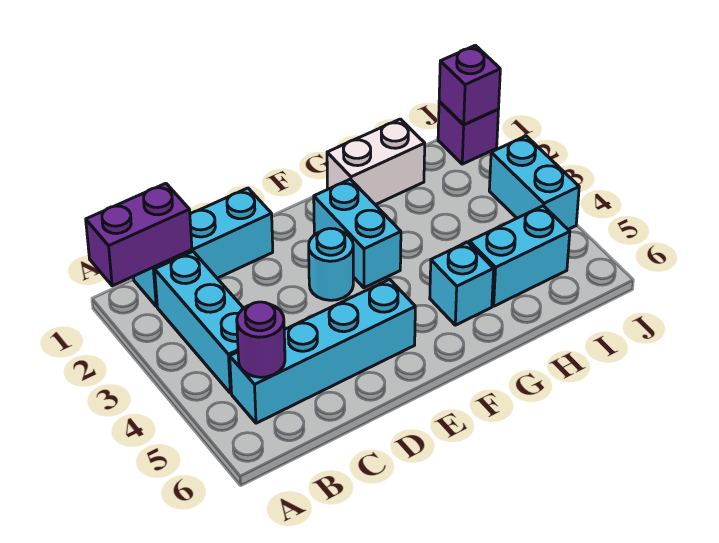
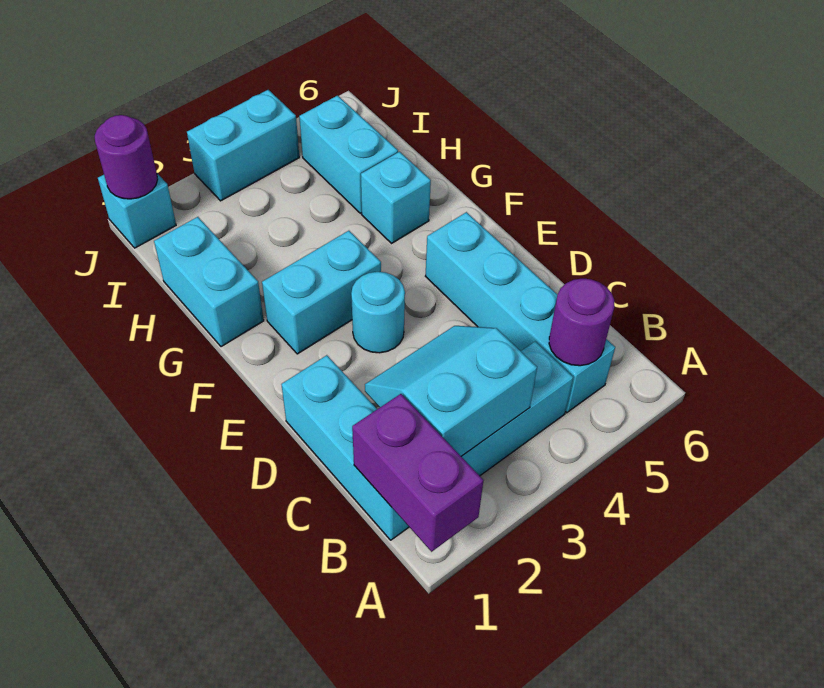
none -> cyan slope B2:C3 level 2 top B
white brick G1:H1 level 1 -> cyan brick G1:H1 level 1
purple brick J1 level 1 -> cyan brick J1 level 1
purple brick J1 level 2 -> purple round brick J1 level 2

